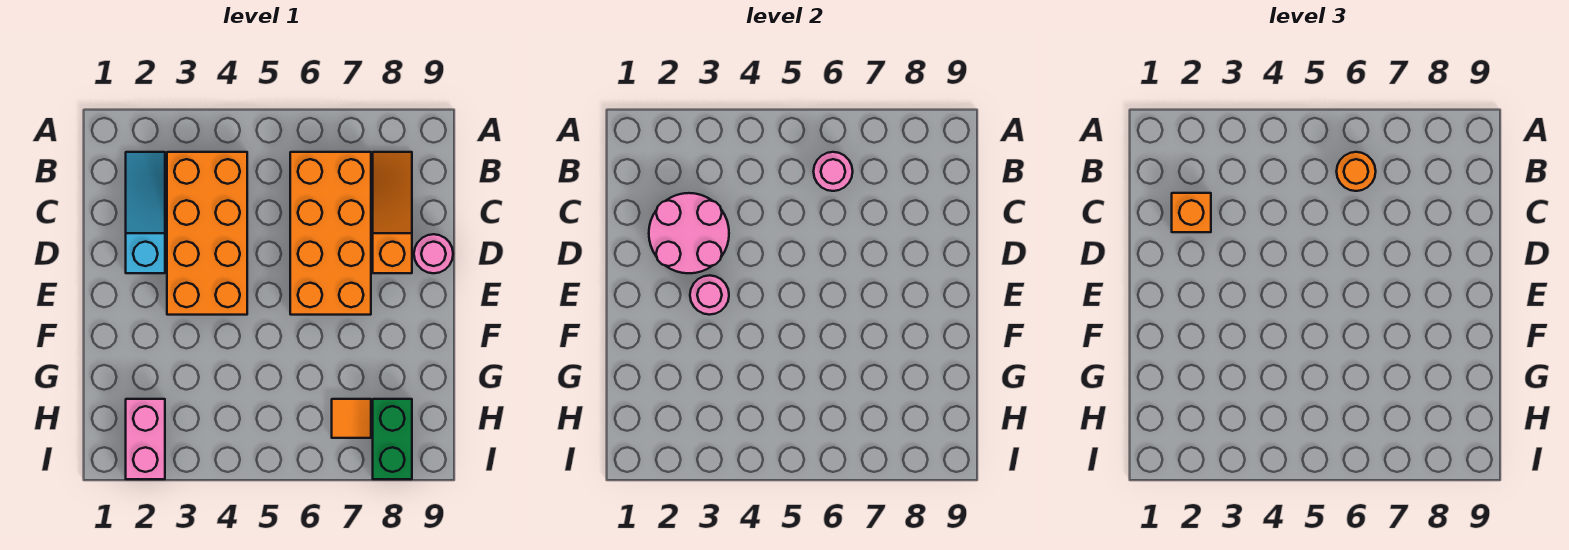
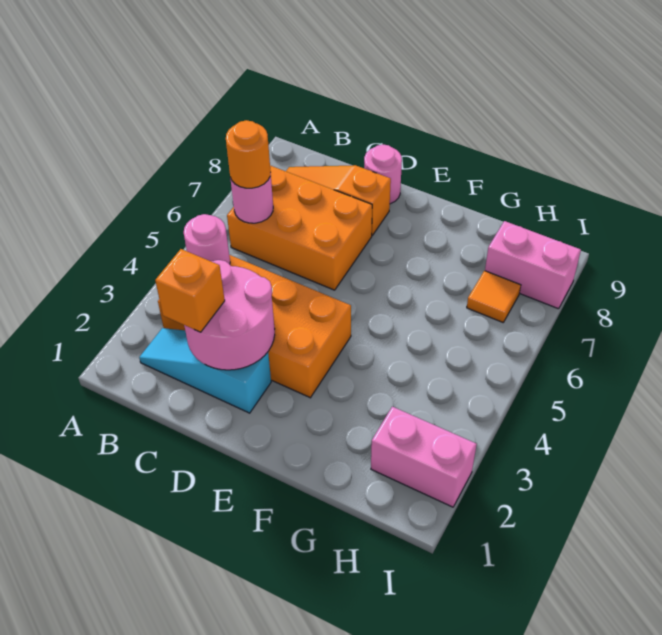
orange brick B6:E7 level 1 -> orange brick B6:D7 level 1
pink round brick E3 level 2 -> pink round brick B4 level 2
green brick H8:I8 level 1 -> pink brick H8:I8 level 1

